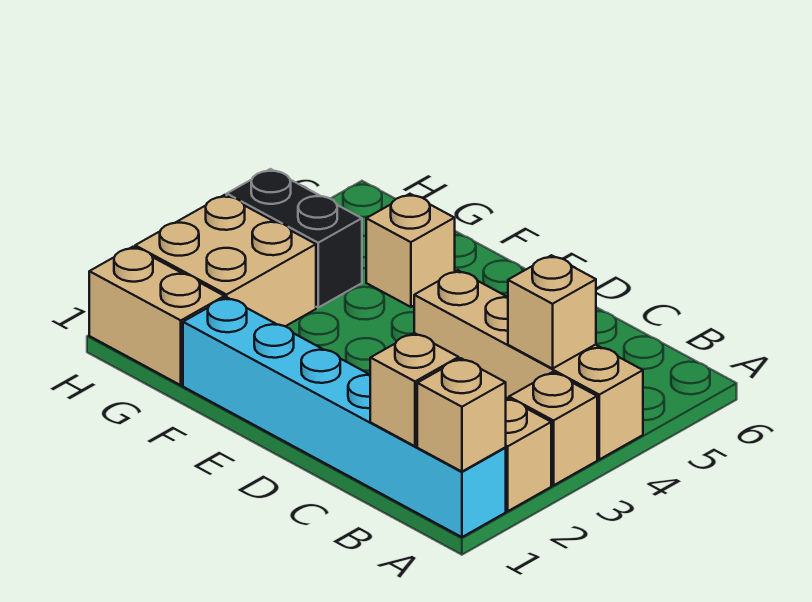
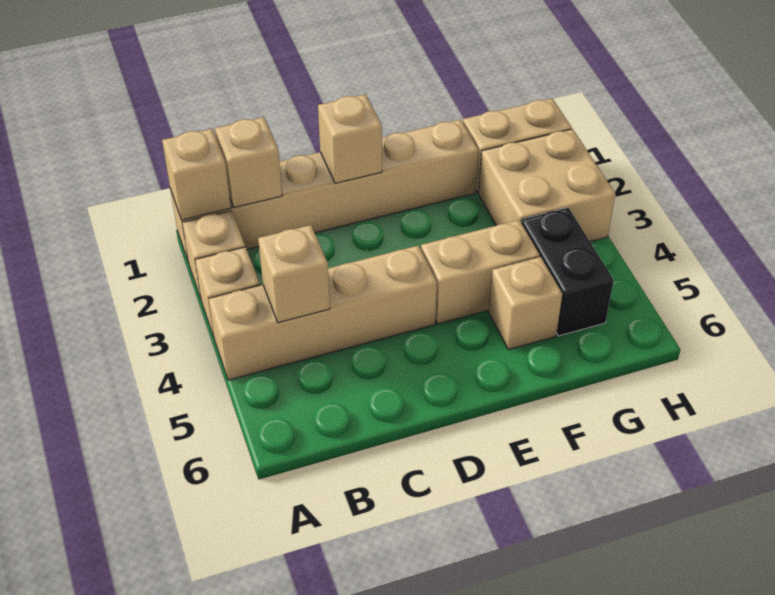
cyan brick A1:F1 level 1 -> tan brick A1:F1 level 1
none -> tan brick D1 level 2
none -> tan brick E4:F4 level 1
black brick G4:H4 level 1 -> black brick G4:G5 level 1

